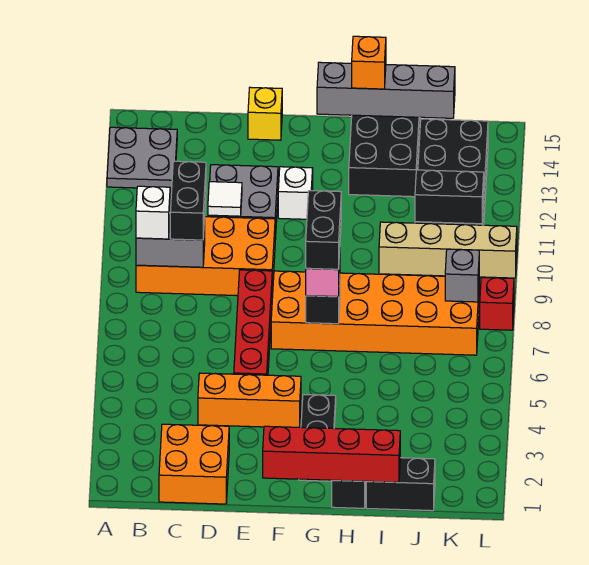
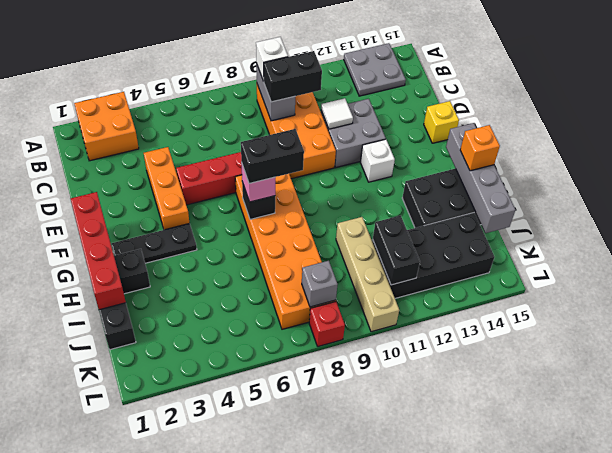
orange brick C1:D2 level 1 -> orange brick A2:B3 level 1

